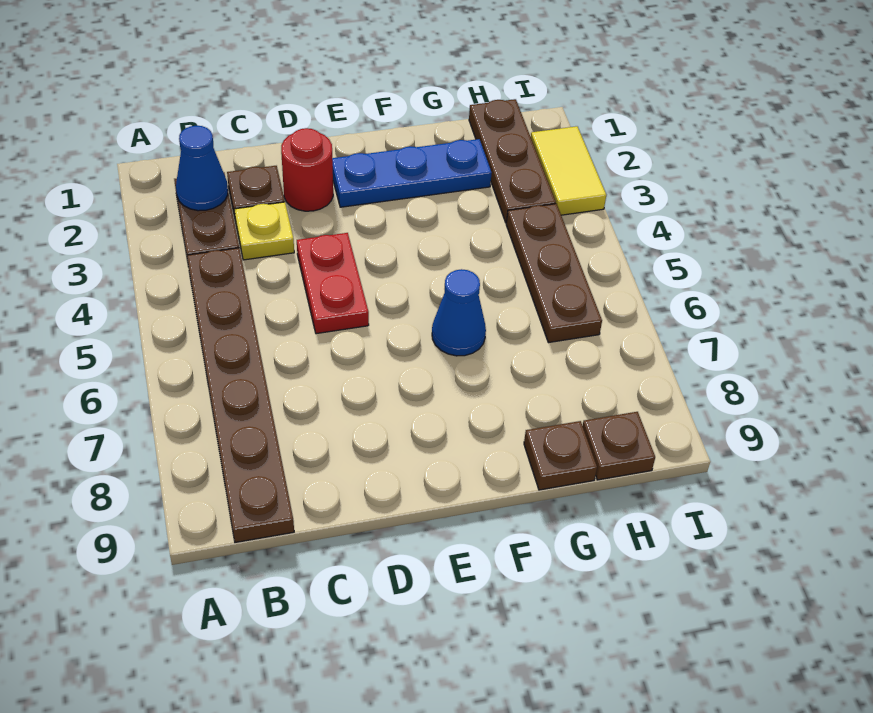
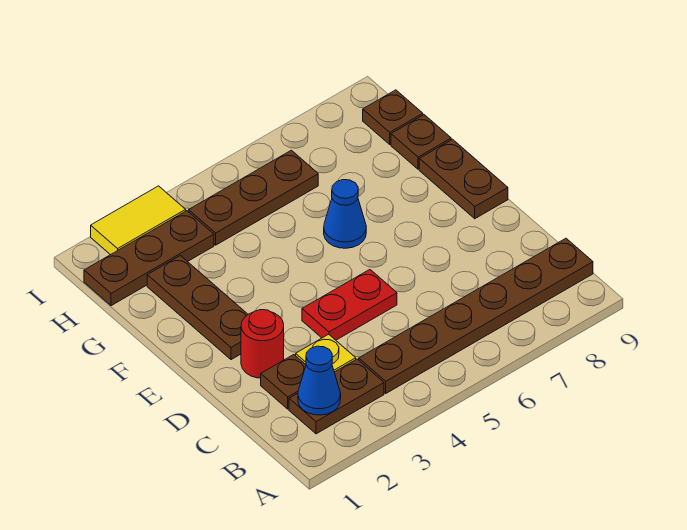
blue plate E2:G2 level 1 -> brown plate E2:G2 level 1
none -> brown plate E9:F9 level 1

